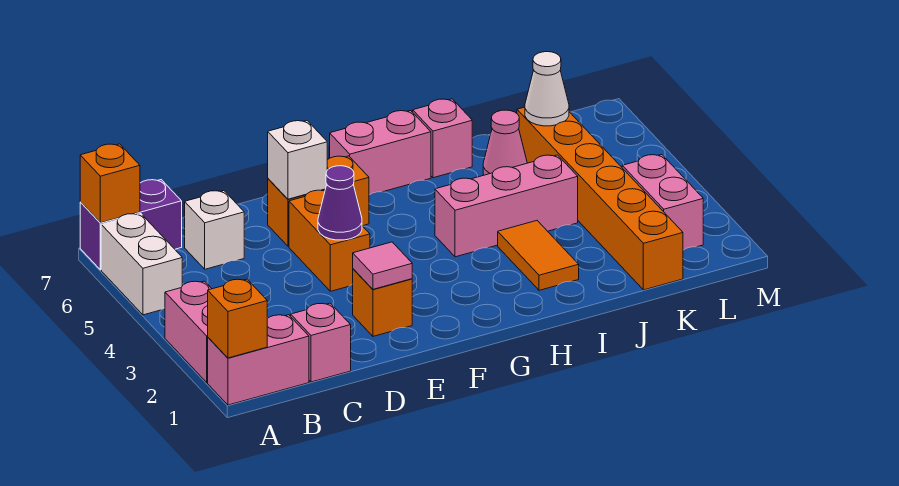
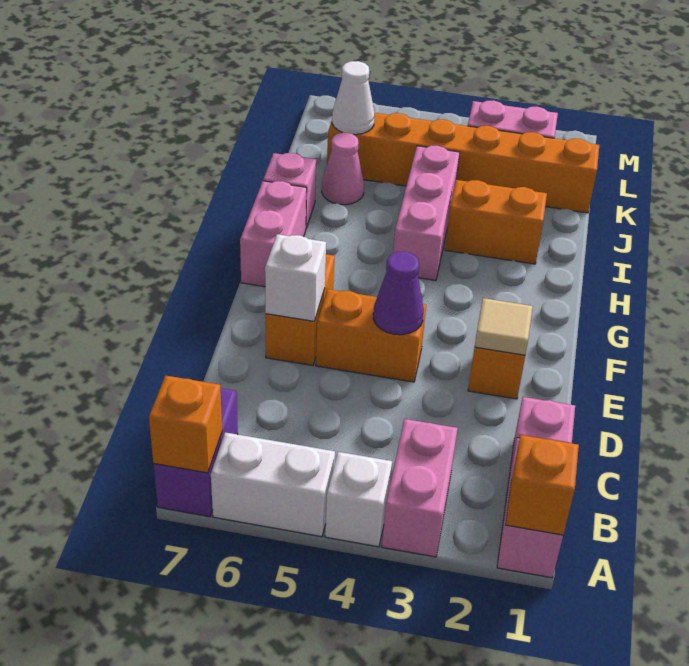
pink brick A2:A3 level 1 -> pink brick A3:B3 level 1
white brick C6 level 1 -> white brick A4 level 1
pink tile E2 level 2 -> tan tile E2 level 2
orange tile I2:I3 level 1 -> orange brick I2:I3 level 1

